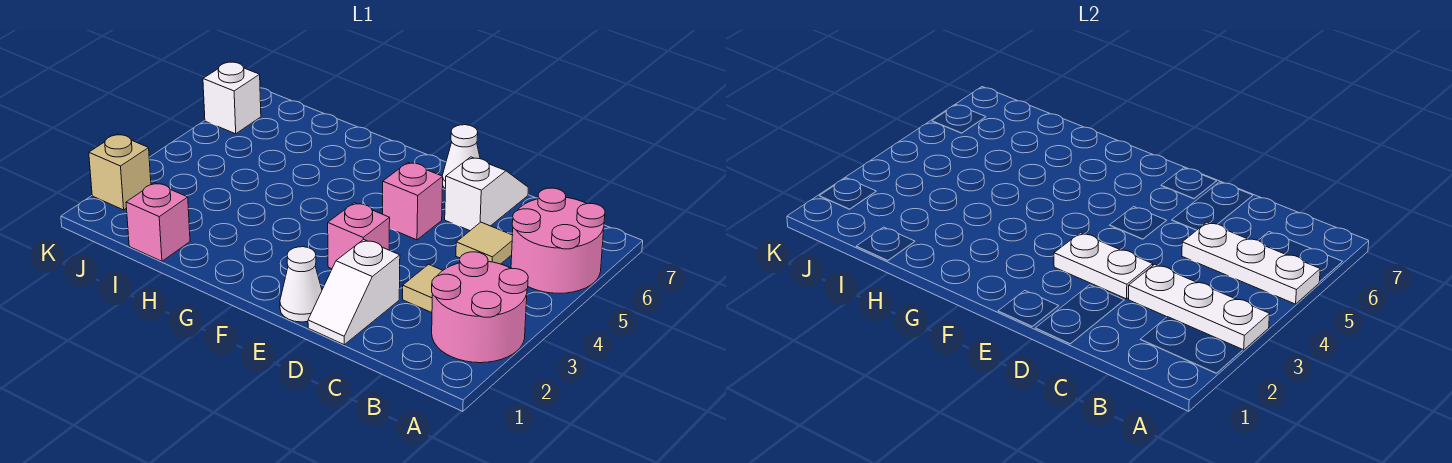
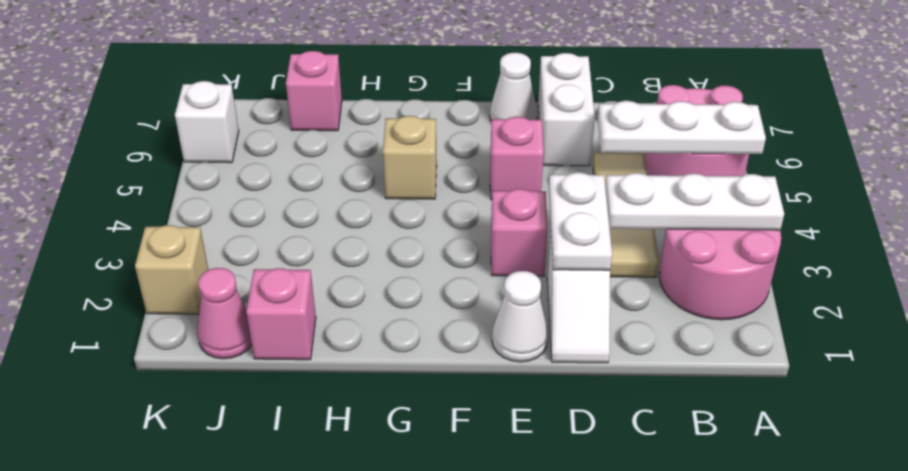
white plate D3:E3 level 2 -> white plate D2:D3 level 2
white slope D6:D7 level 1 top 6 -> white brick D6:D7 level 1
none -> tan brick G5 level 1
none -> pink brick I7 level 1
none -> pink cone J1 level 1

